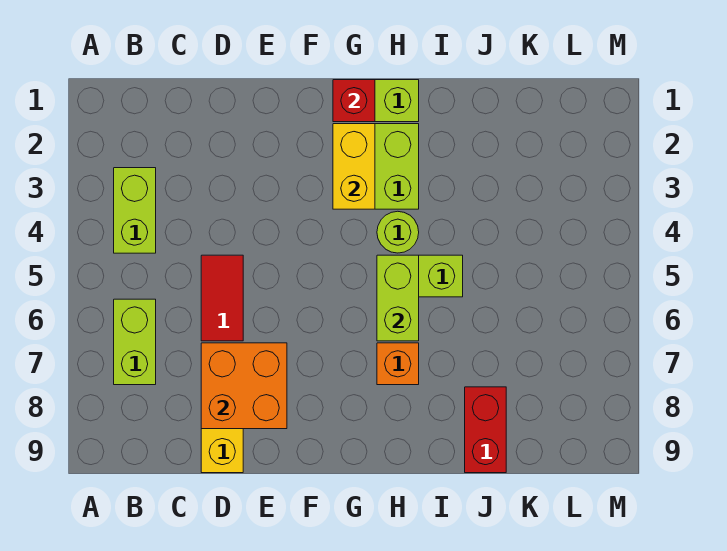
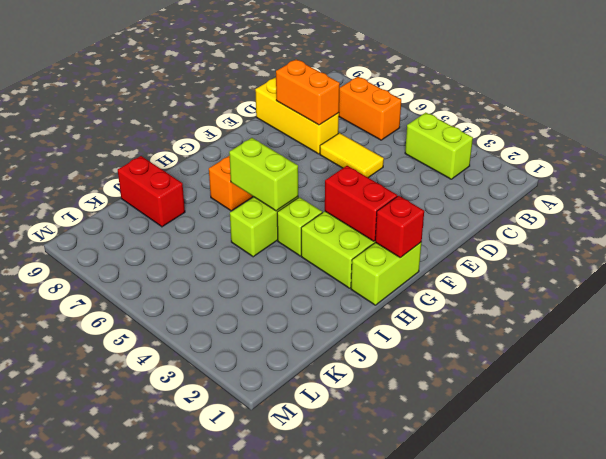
lime brick B6:B7 level 1 -> orange brick B6:B7 level 1
red tile D5:D6 level 1 -> yellow tile D5:D6 level 1
orange brick D7:E8 level 2 -> orange brick D7:D8 level 2
yellow brick G2:G3 level 2 -> red brick G2:G3 level 2
lime round brick H4 level 1 -> lime brick H4 level 1

